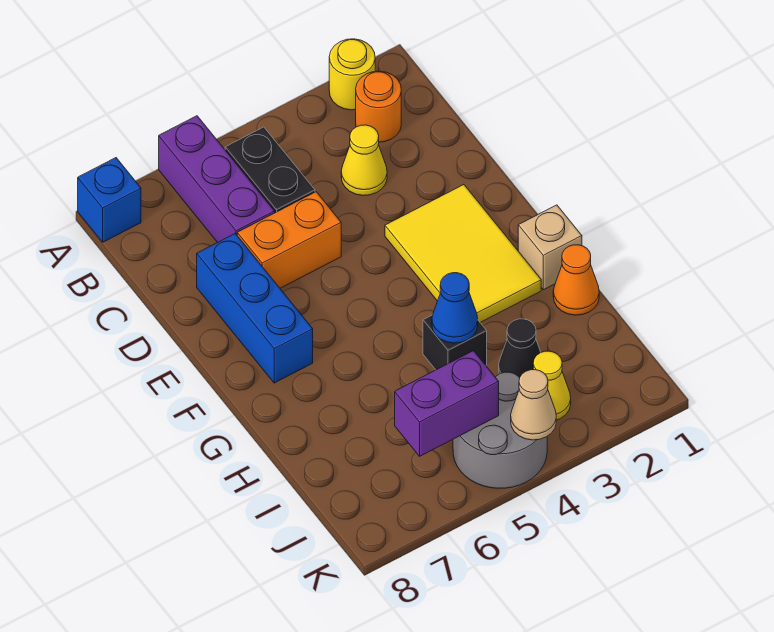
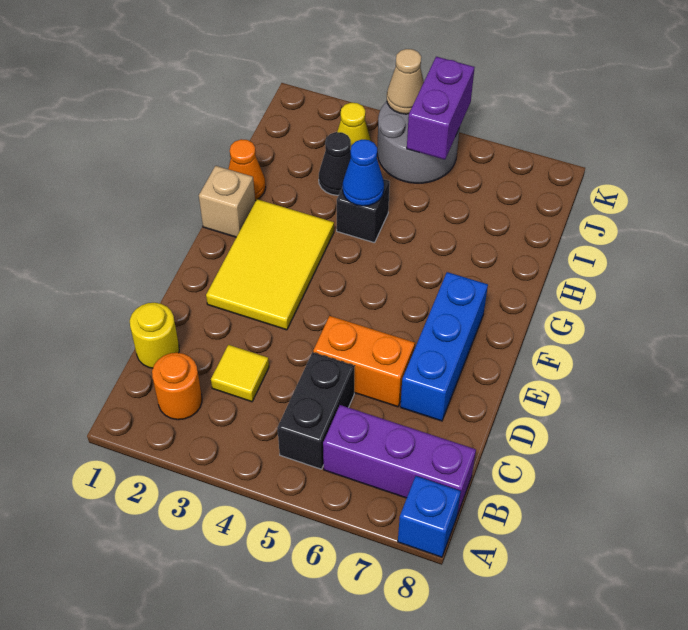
yellow round brick A2 level 1 -> yellow round brick C1 level 1
purple brick A6:C6 level 1 -> purple brick B6:B8 level 1
yellow cone C3 level 1 -> yellow tile C3 level 1
purple brick J5:J6 level 2 -> purple brick J5:K5 level 2

